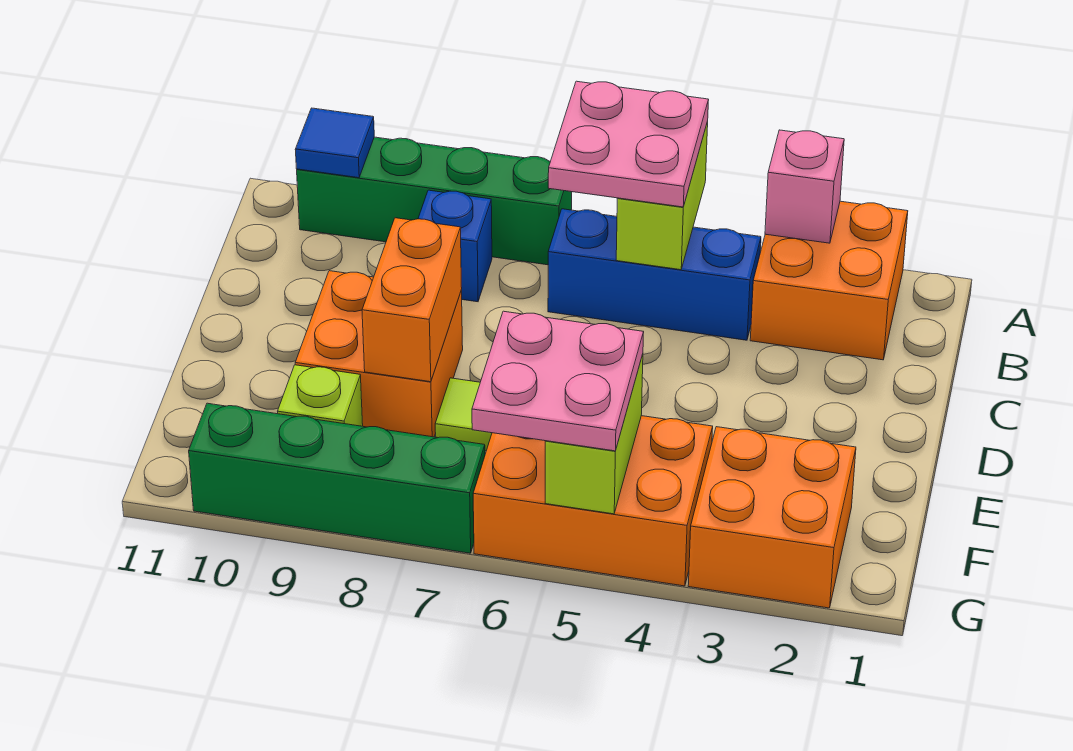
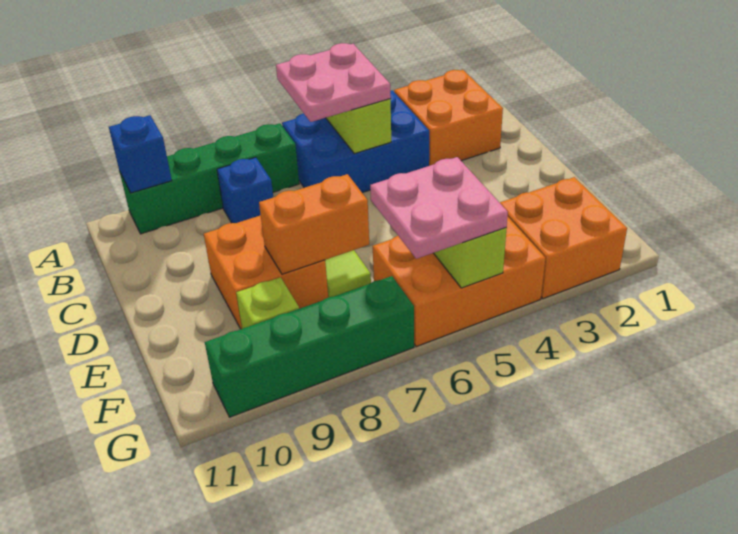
pink brick A3 level 2 -> none
blue tile A10 level 2 -> blue brick A10 level 2
blue brick B4:B6 level 1 -> blue brick A4:B6 level 1
orange brick D8:E8 level 2 -> orange brick E7:E8 level 2

